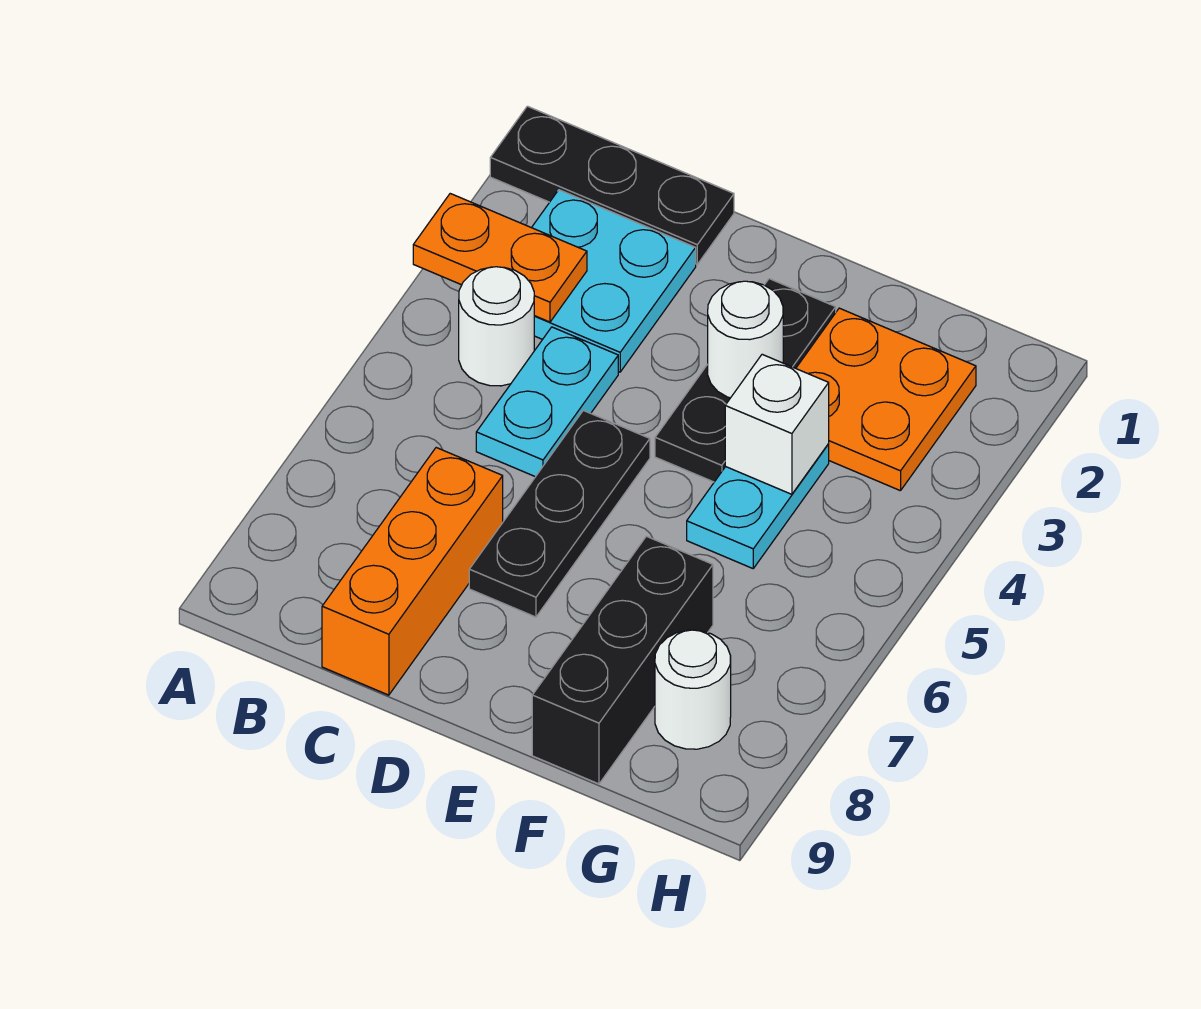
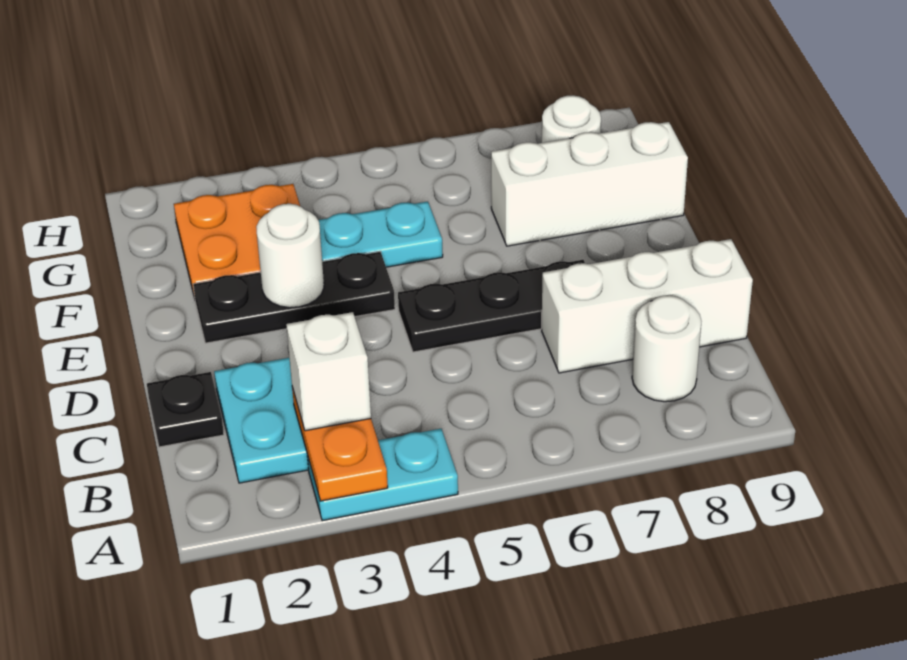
black plate A1:C1 level 1 -> black plate C1 level 1
white round brick B4 level 1 -> white round brick B8 level 1
cyan plate C4:C5 level 1 -> cyan plate A3:A4 level 1
orange brick C7:C9 level 1 -> white brick C7:C9 level 1
white brick F4 level 2 -> white brick B3 level 3
black brick F7:F9 level 1 -> white brick F7:F9 level 1

